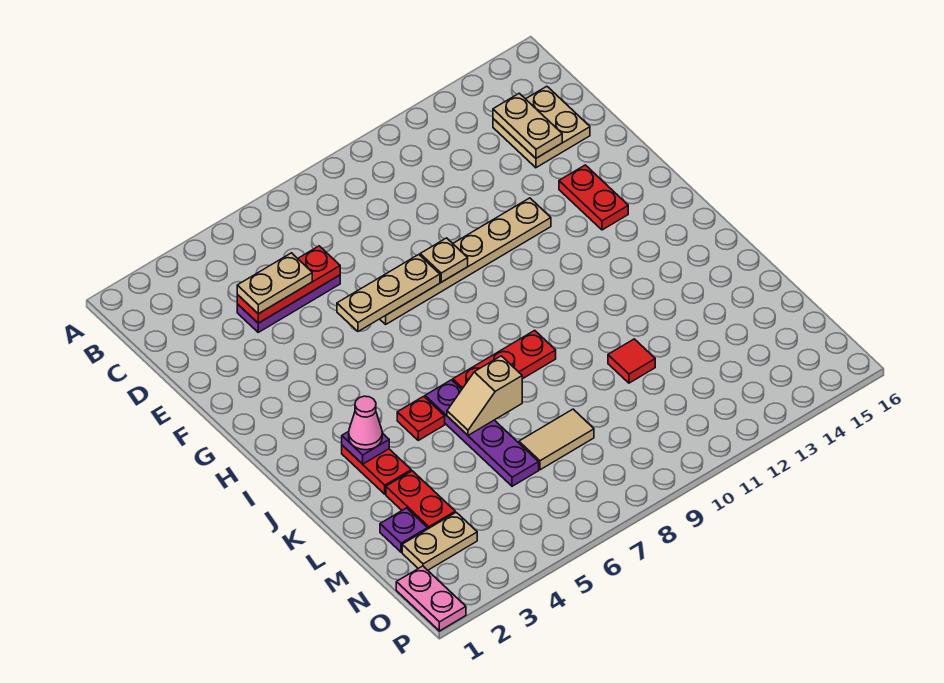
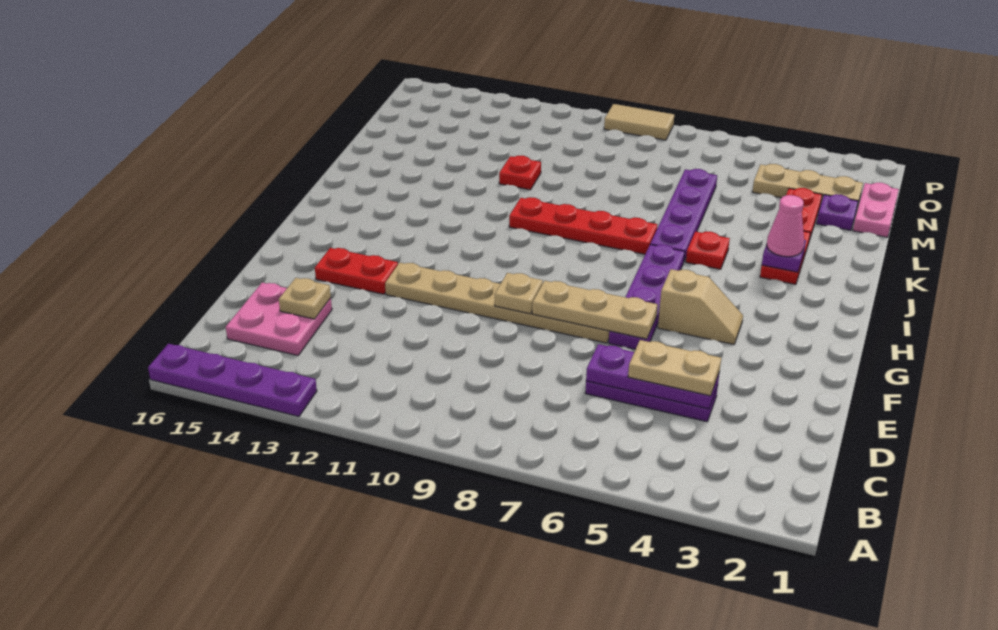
none -> purple plate A13:A16 level 1
tan plate C14:D15 level 1 -> pink plate C14:D15 level 1
tan plate C14:D14 level 2 -> tan plate D14 level 2
red plate D4:D6 level 2 -> purple plate D4:D6 level 2
none -> purple plate F6:I6 level 1
red plate F14:G14 level 1 -> red plate F13:F14 level 1
red plate J7:J9 level 1 -> red plate J7:J10 level 1
tan slope K6:K7 level 2 top 7 -> tan slope G4:G5 level 1 top 5
red tile L11 level 1 -> red plate L11 level 1
tan tile M7:M8 level 1 -> tan tile P8:P9 level 1
tan plate N2:N3 level 1 -> tan plate N2:N4 level 1
pink plate O1:P1 level 1 -> pink plate M1:N1 level 1

